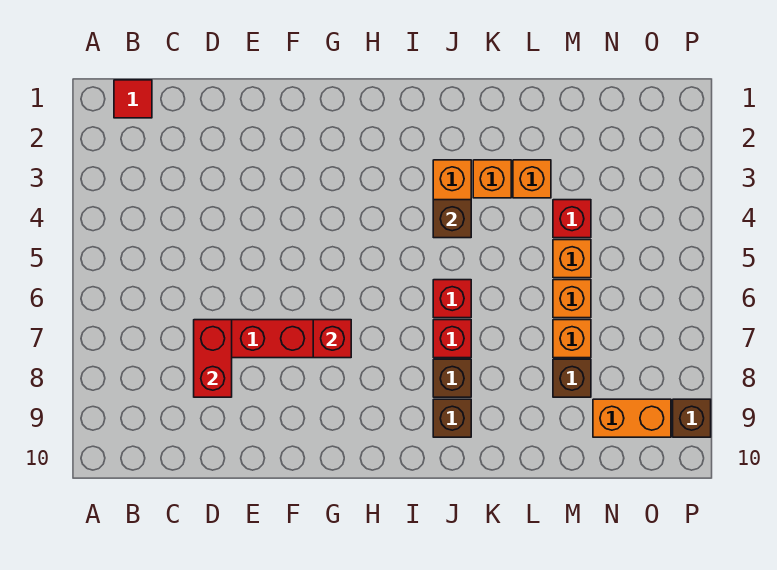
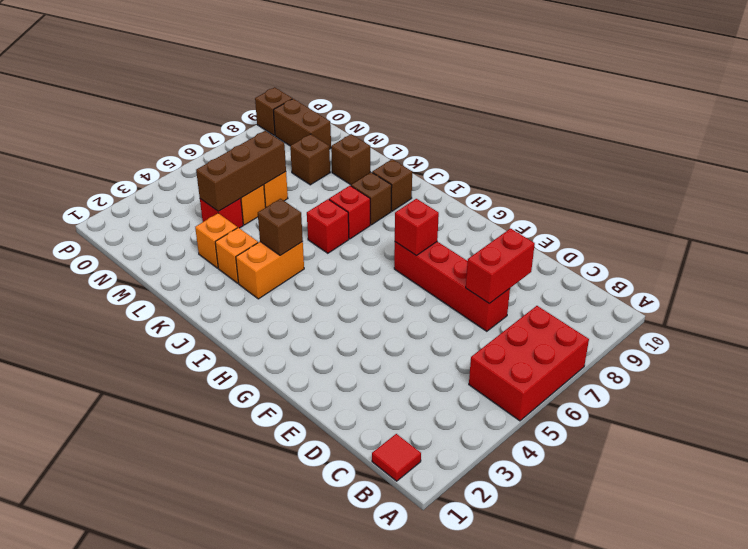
none -> red brick A5:B7 level 1
none -> brown brick L9 level 1
none -> brown brick M4:M6 level 2
orange brick M7 level 1 -> none
orange brick N9:O9 level 1 -> brown brick N9:O9 level 1

